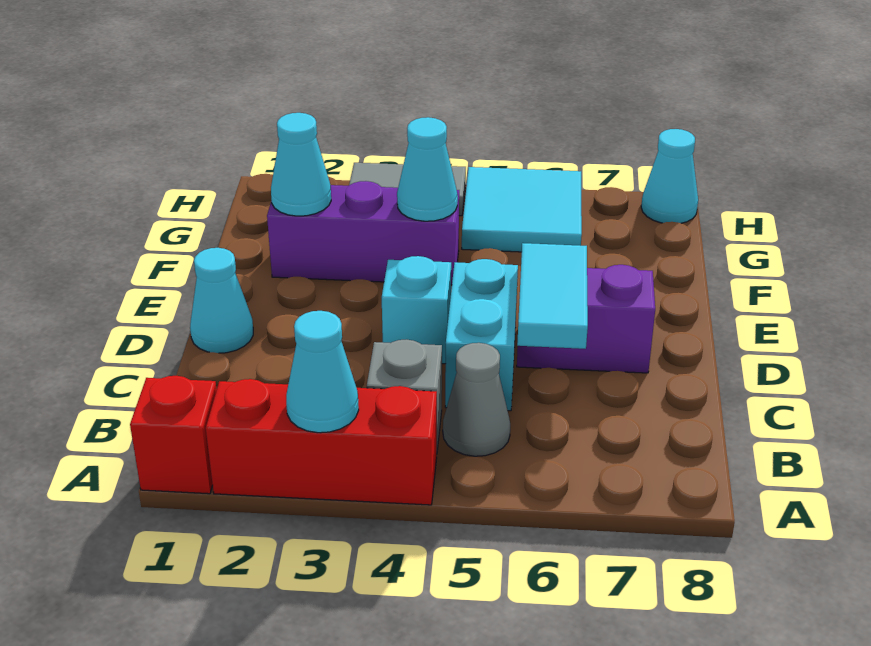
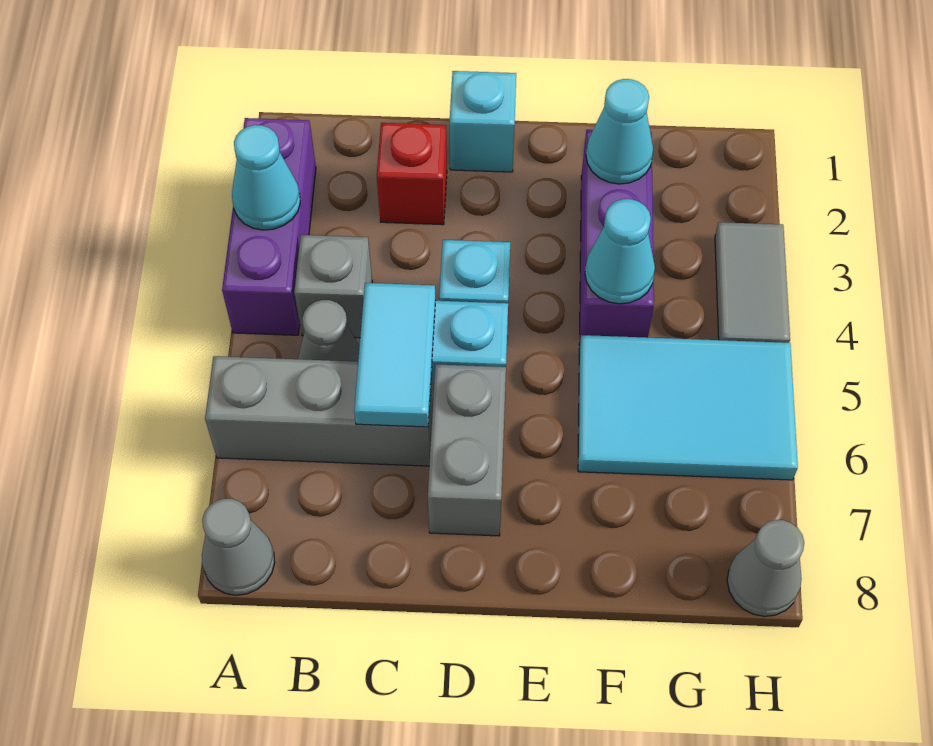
red brick A1 level 1 -> red brick C2 level 1
red brick A2:A4 level 1 -> purple brick A2:A4 level 1
none -> grey brick A6:C6 level 1
none -> grey cone A8 level 1
cyan tile C6:D6 level 2 -> cyan tile C5:C6 level 2
cyan cone D1 level 1 -> cyan brick D1 level 1
purple brick D6:D7 level 1 -> grey brick D6:D7 level 1
cyan tile G5:H6 level 1 -> cyan tile F5:H6 level 1
cyan cone H8 level 1 -> grey cone H8 level 1

